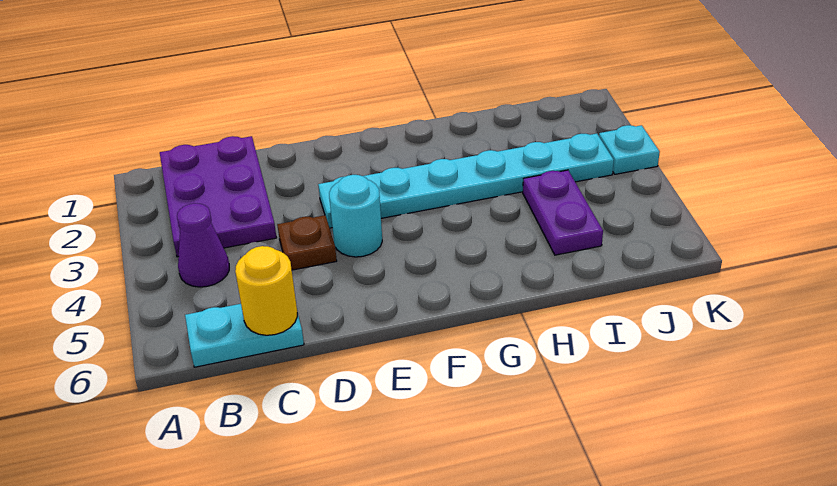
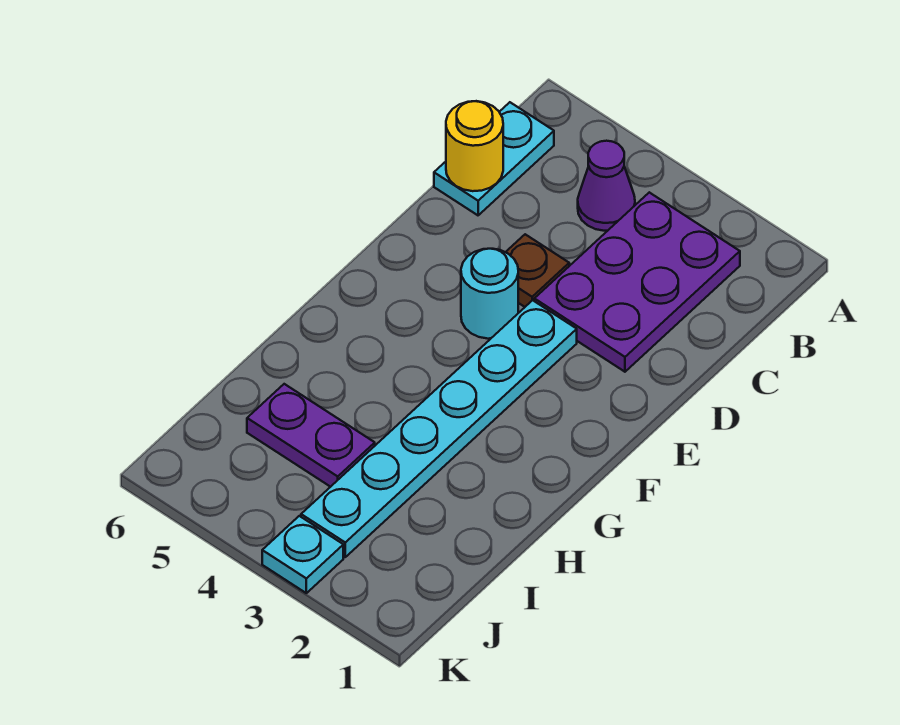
purple plate B1:C3 level 1 -> purple plate B2:D3 level 1

